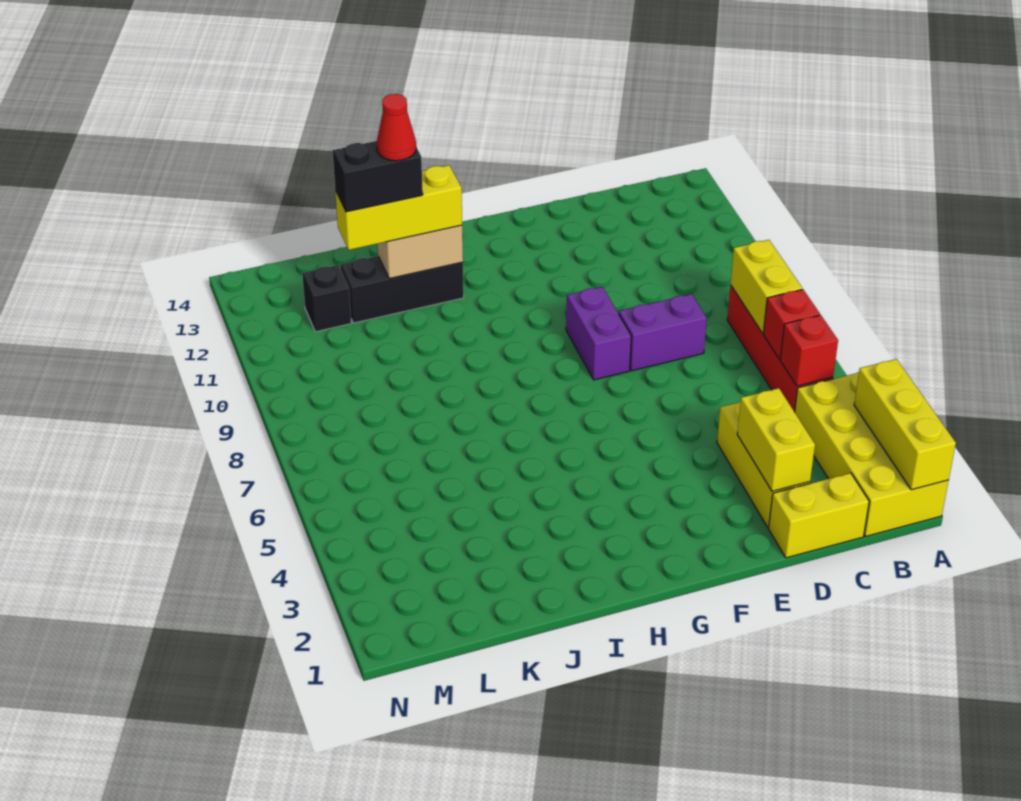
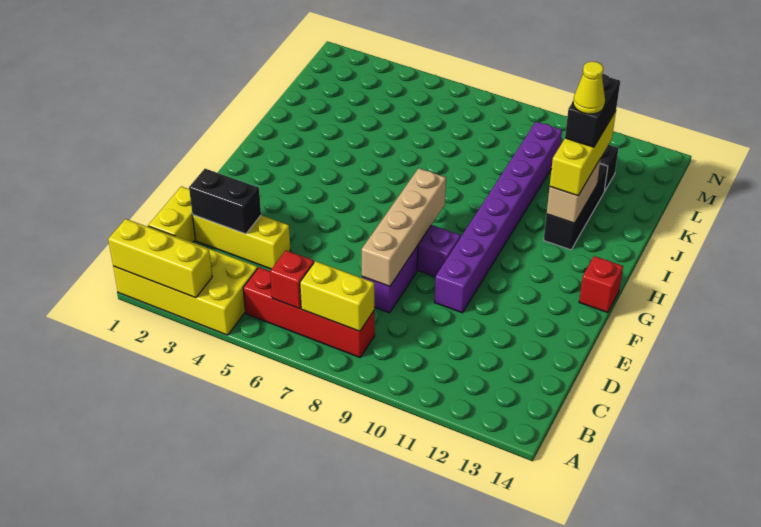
red brick B5 level 2 -> red brick G14 level 1
yellow brick D2:D3 level 2 -> black brick D2:D3 level 2
none -> tan brick D8:G8 level 2
none -> purple brick E10:L10 level 1
red cone J12 level 5 -> yellow cone J12 level 5

